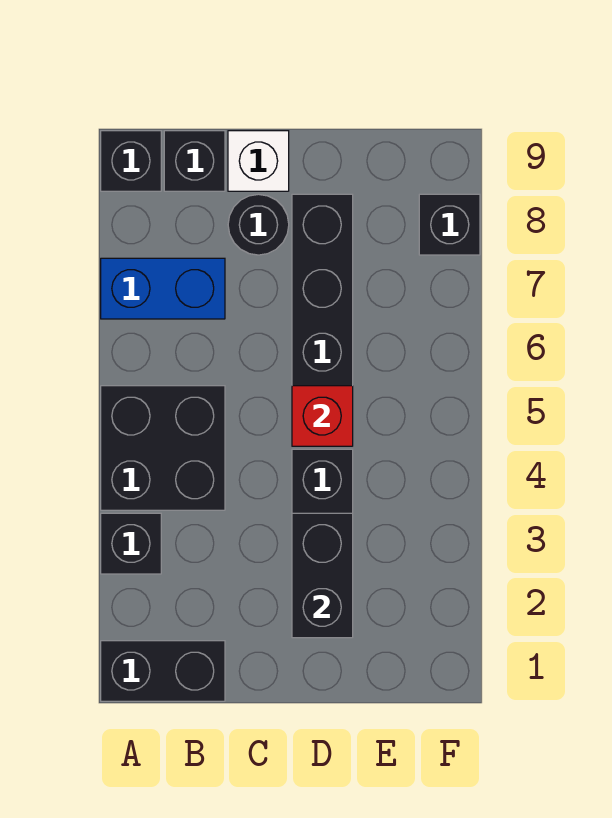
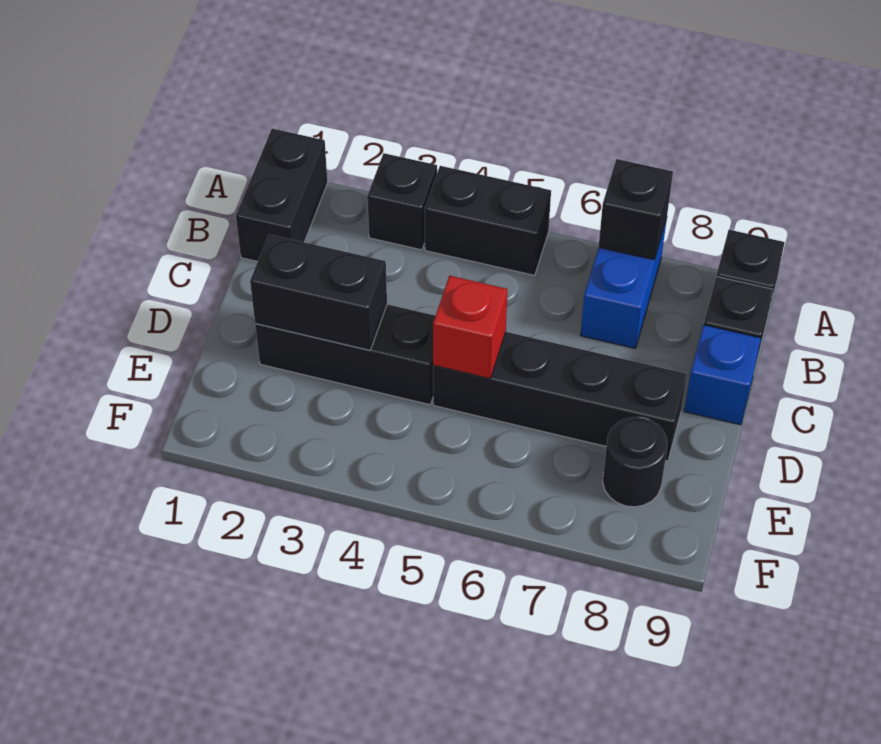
black brick A4:B5 level 1 -> black brick A4:A5 level 1
black round brick C8 level 1 -> black round brick E8 level 1
white brick C9 level 1 -> blue brick C9 level 1
black brick F8 level 1 -> black brick A7 level 2

